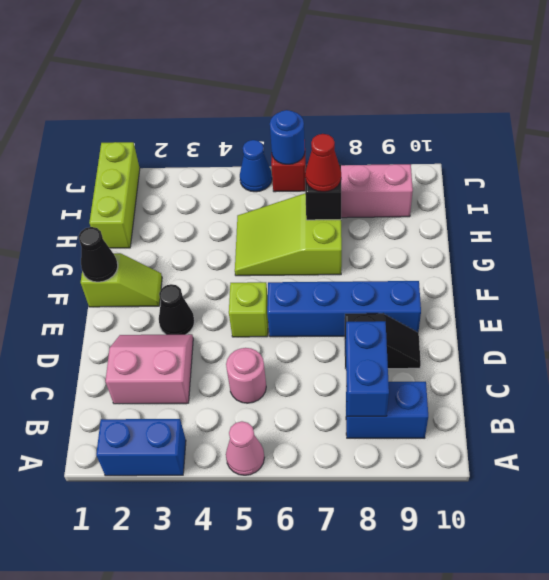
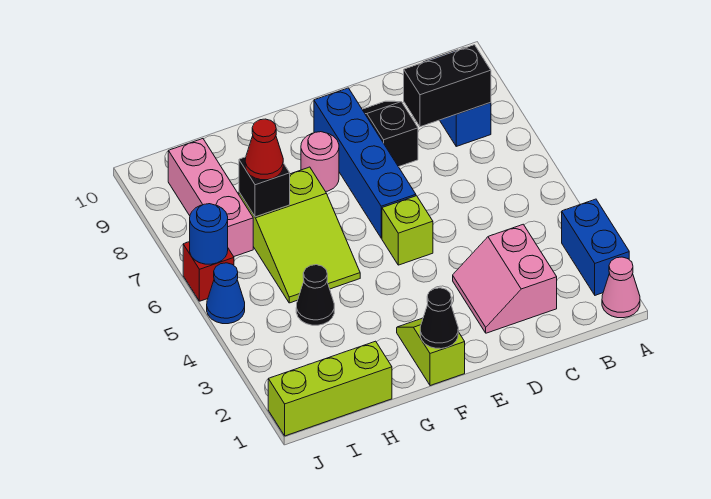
pink cone A5 level 1 -> pink cone A1 level 1
blue brick B8:C8 level 2 -> black brick B8:C8 level 2
pink round brick C5 level 1 -> pink round brick F8 level 1
black cone E3 level 1 -> black cone H4 level 1

